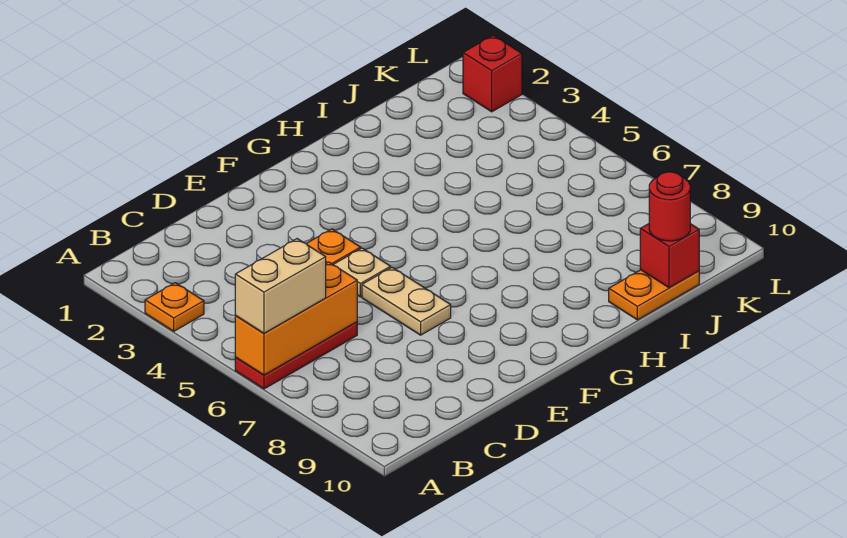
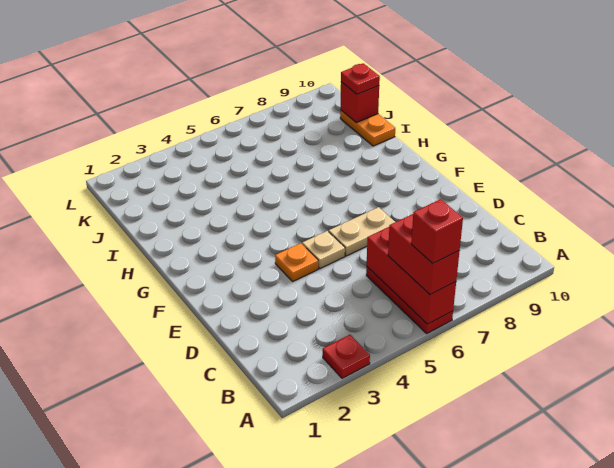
orange plate A3 level 1 -> red plate A3 level 1
orange brick A6:C6 level 2 -> red brick A6:C6 level 2
tan brick A6:B6 level 3 -> red brick A6:B6 level 3
red round brick J10 level 3 -> red plate J10 level 3
red brick L2 level 1 -> red brick A6 level 4

